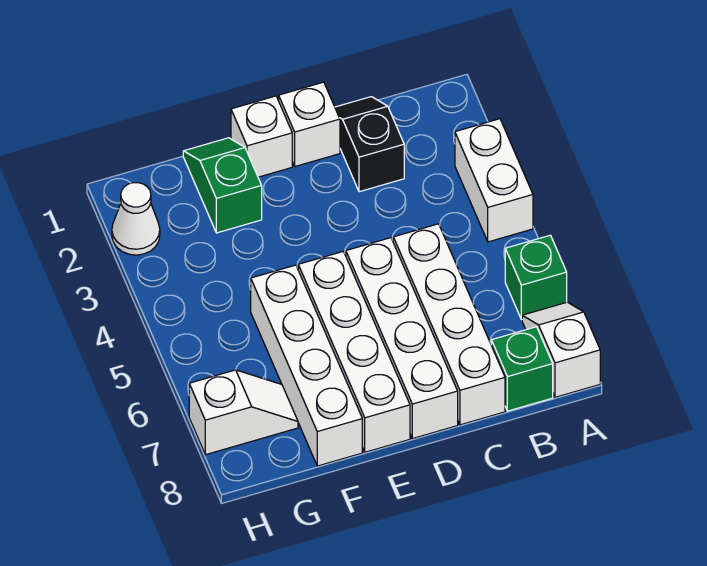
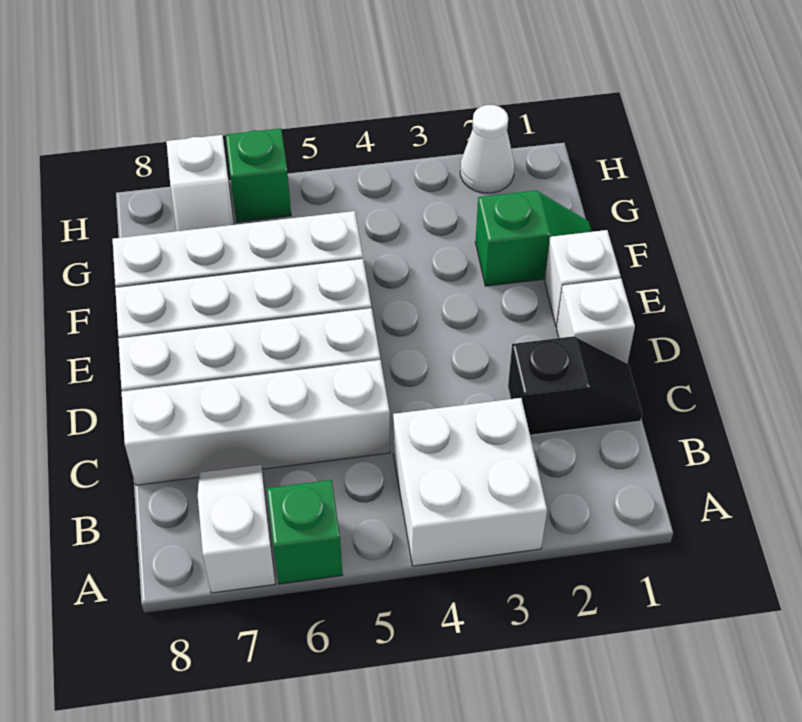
white brick A3:A4 level 1 -> white brick A3:B4 level 1
white slope A7:A8 level 1 top 8 -> white slope A7:B7 level 1 top A
green brick B8 level 1 -> green brick H6 level 1

